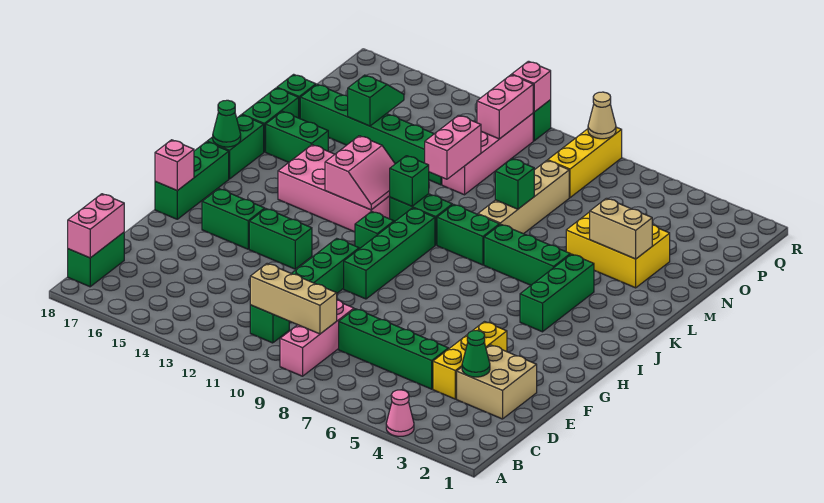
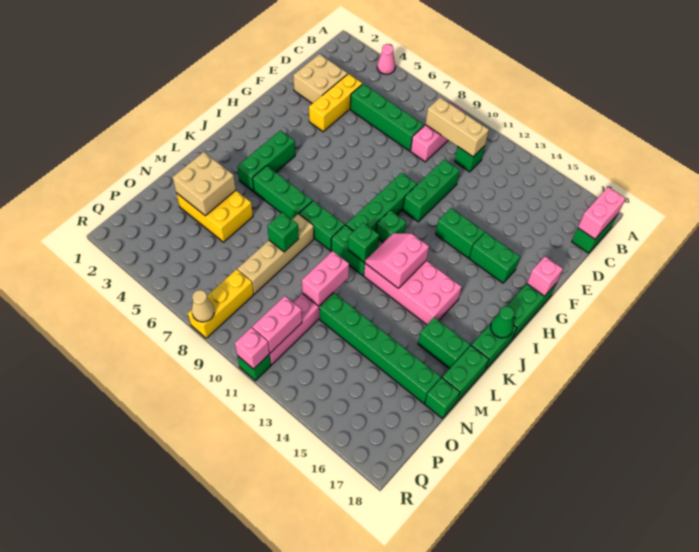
green cone D3 level 2 -> none
tan brick M3:M4 level 2 -> tan brick M3:N4 level 2
green slope N15:O15 level 2 top N -> none

